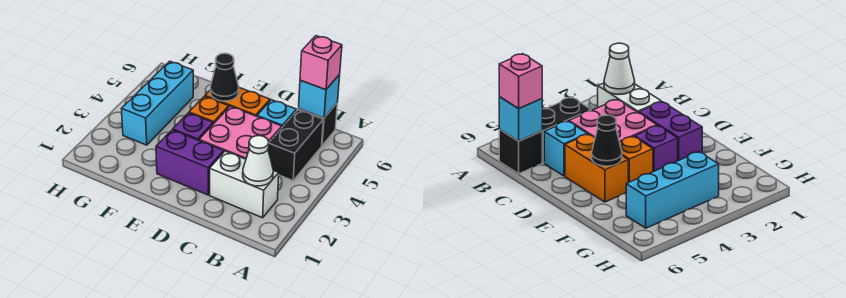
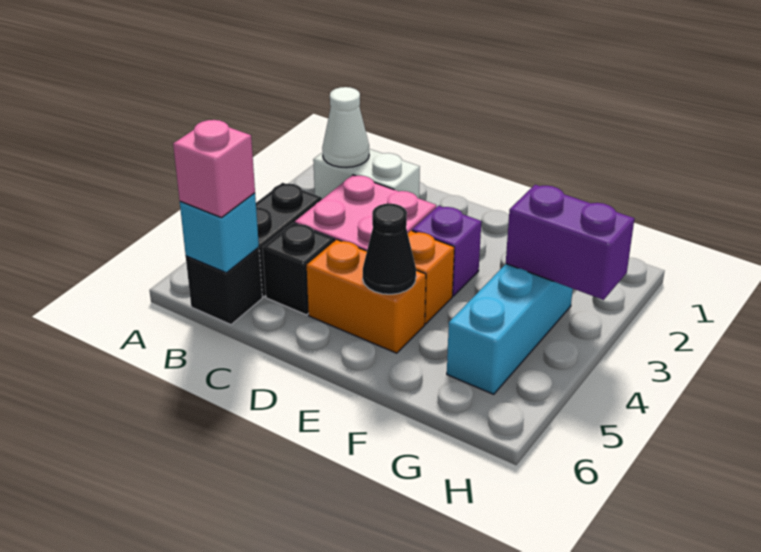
cyan brick C5 level 1 -> black brick C5 level 1
purple brick D2:E2 level 1 -> purple brick G3:H3 level 2

